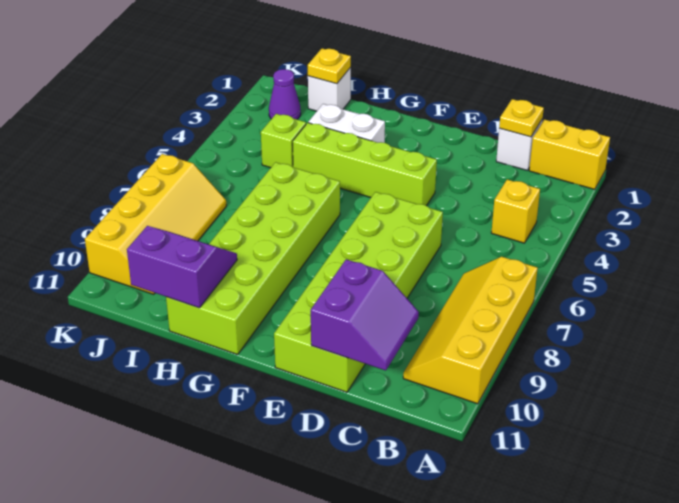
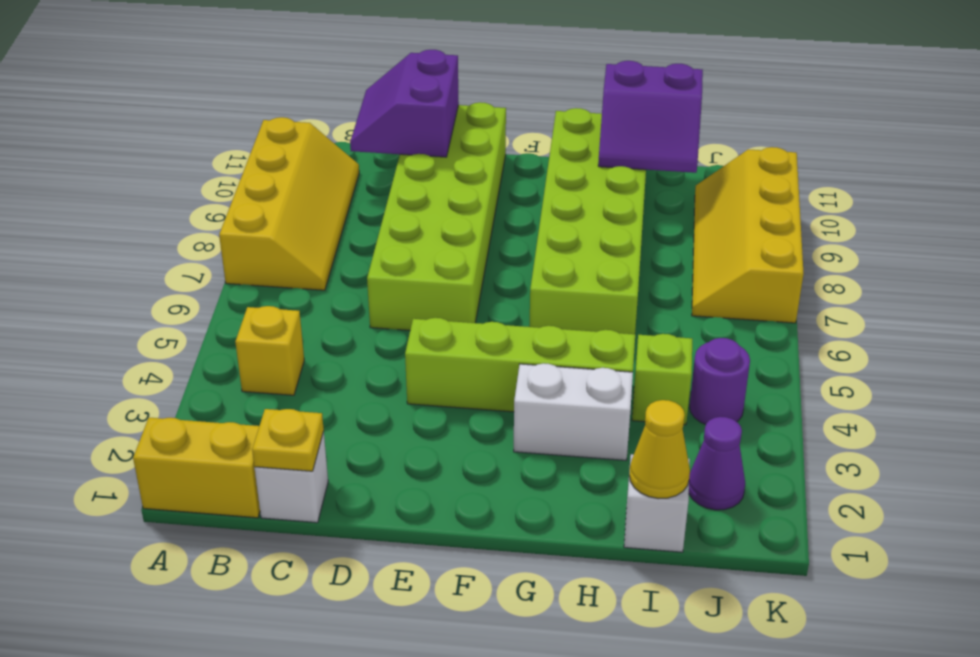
yellow plate I1 level 2 -> yellow cone I1 level 2
none -> purple round brick J4 level 1

